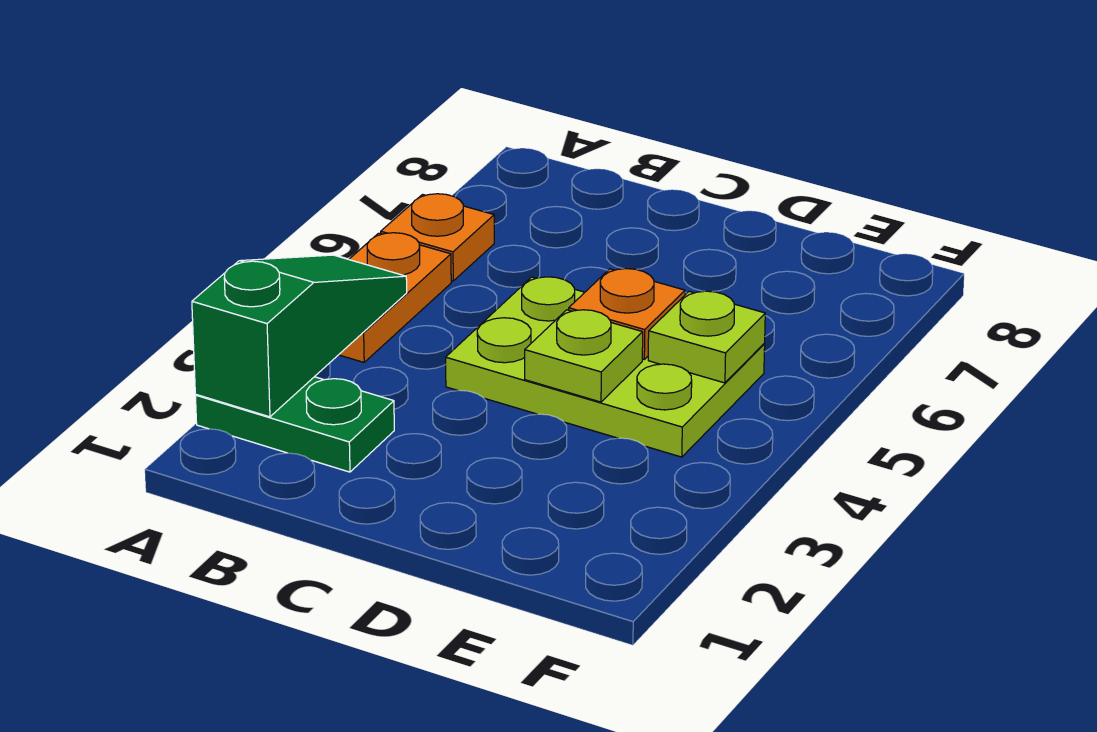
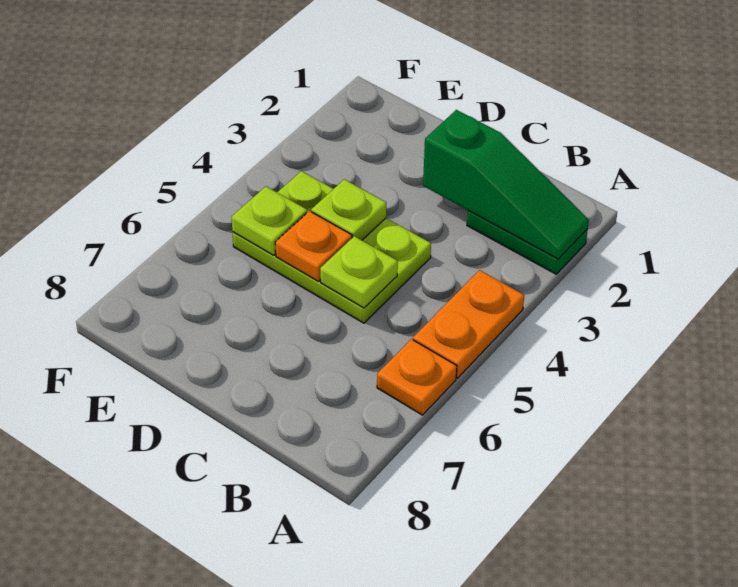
green slope A2:A4 level 2 top 2 -> green slope A2:C2 level 2 top C
none -> lime plate C5 level 2

